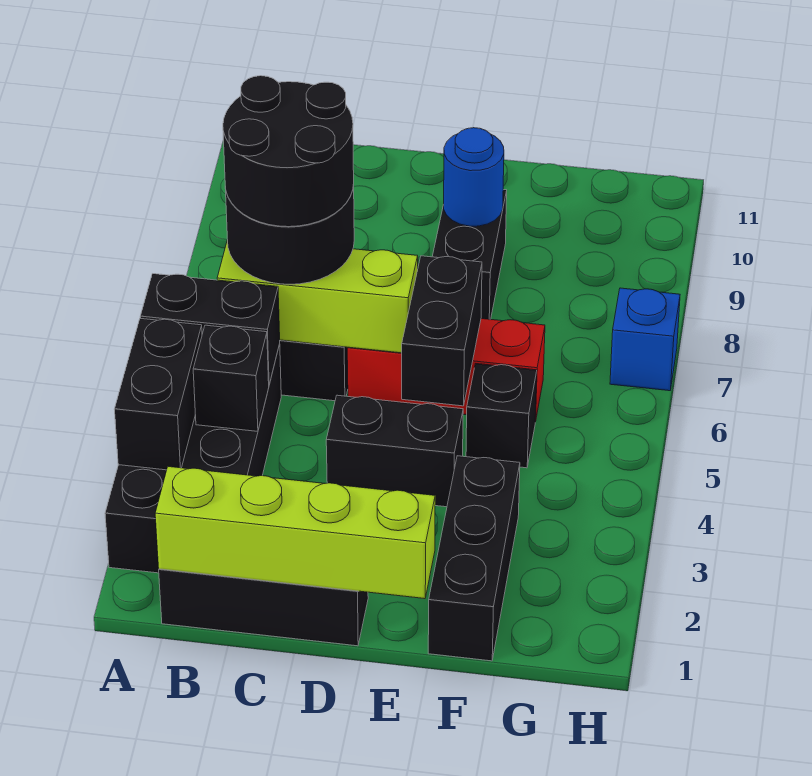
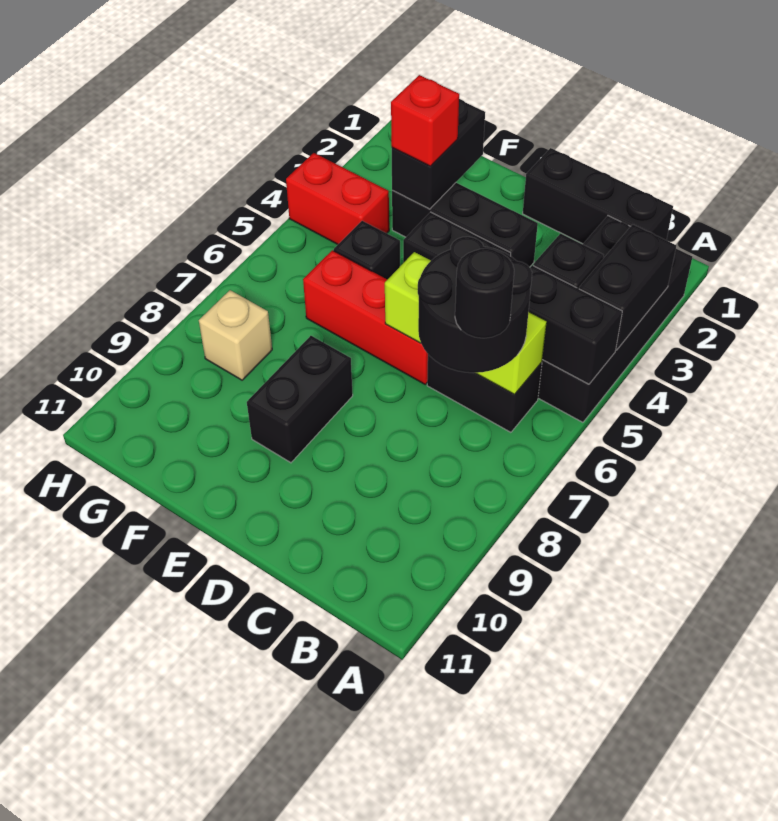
lime brick B1:E1 level 2 -> none
black round brick B6:C7 level 4 -> black round brick B7 level 4
black brick E5:E6 level 2 -> black brick F2:F3 level 2
blue round brick E9 level 2 -> none
black brick F1:F3 level 1 -> black brick D3:F3 level 1
none -> red brick F3 level 3
none -> red brick G4:H4 level 1
none -> tan brick G8 level 1
blue brick H7 level 1 -> none

